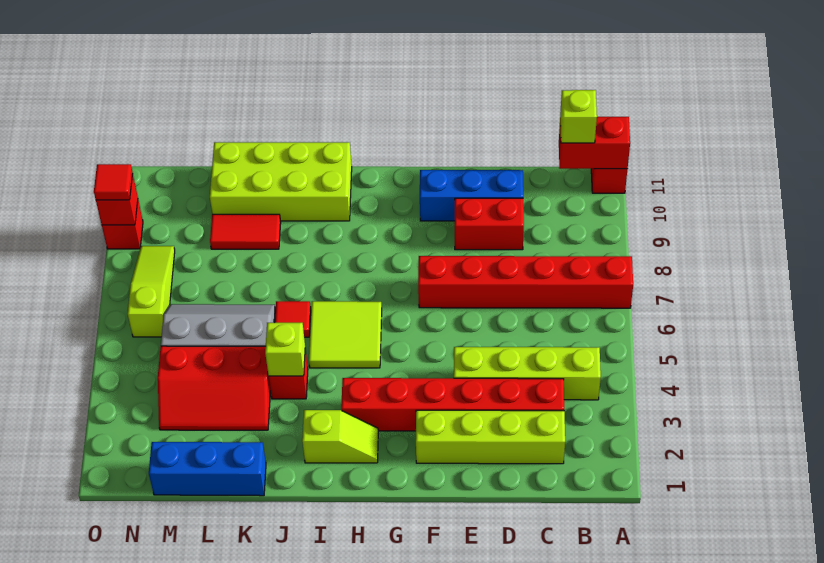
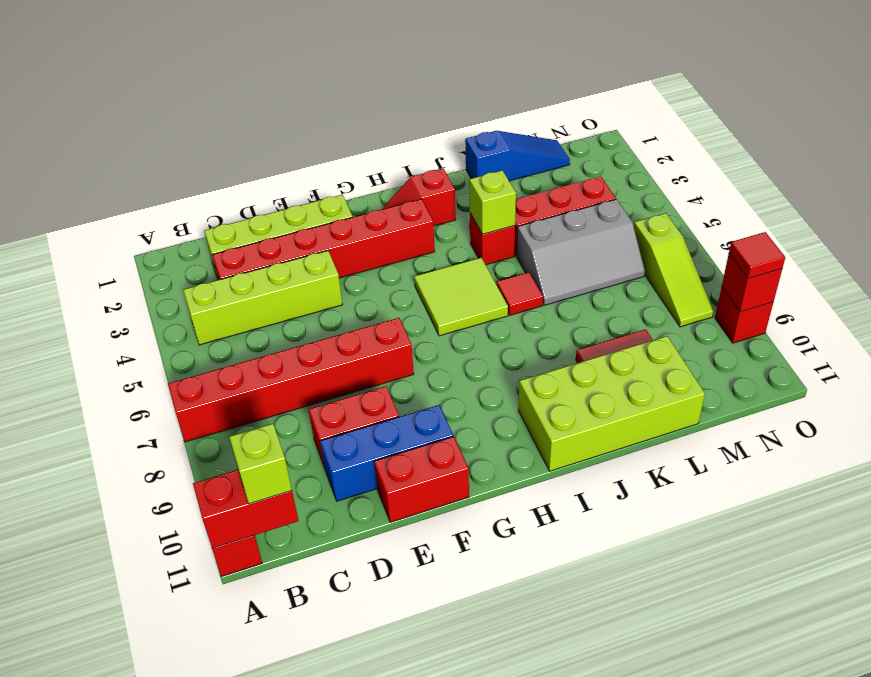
none -> red brick E11:F11 level 1
lime slope H2:I2 level 1 top I -> red slope H2:I2 level 1 top I
blue brick K1:M1 level 1 -> blue slope K1:M1 level 1 top K

